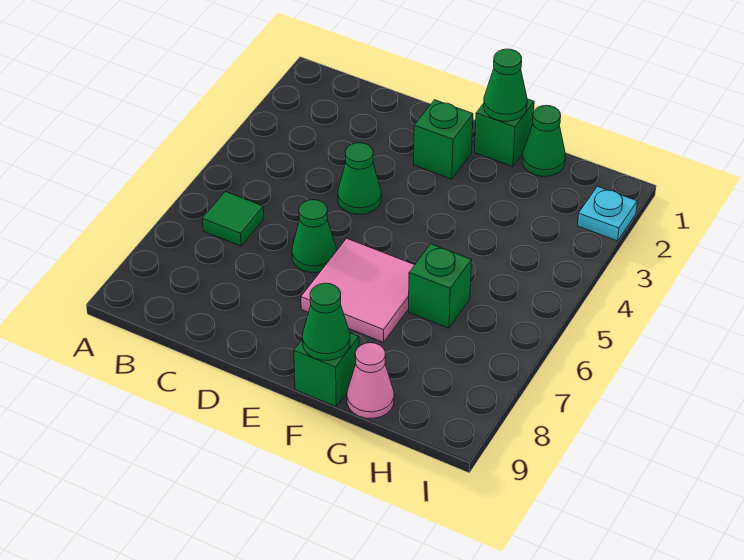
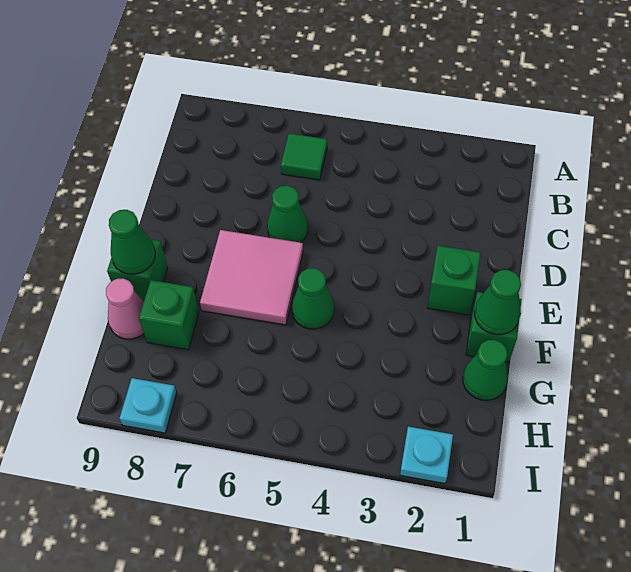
green cone D4 level 1 -> green cone F5 level 1
green brick G6 level 1 -> green brick G8 level 1
none -> cyan plate I8 level 1

